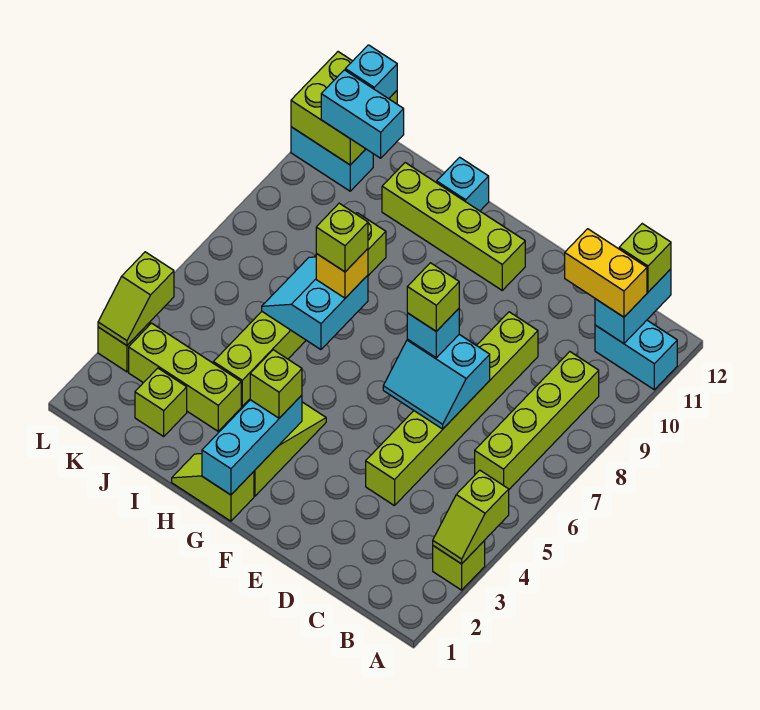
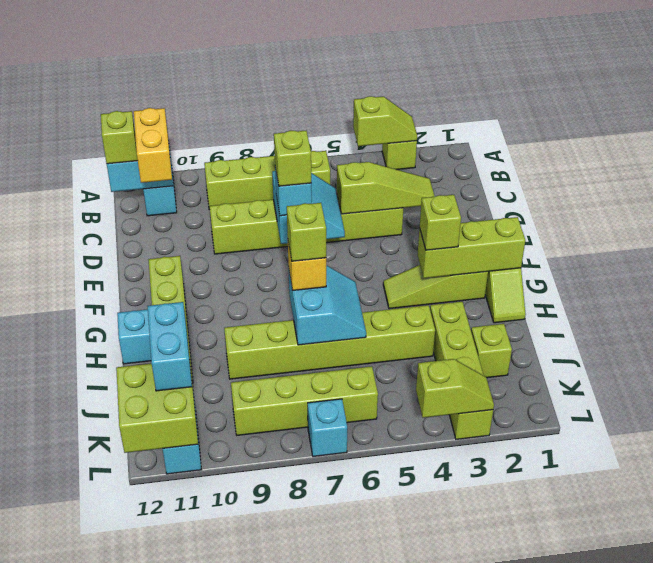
none -> lime slope D3:D5 level 2 top 5
cyan brick G1:G3 level 2 -> lime brick G1:G3 level 2
cyan slope H6:I7 level 2 top H -> cyan slope H6:I7 level 2 top 7
none -> lime brick K6:K9 level 1
cyan brick K12 level 3 -> cyan brick L7 level 1

